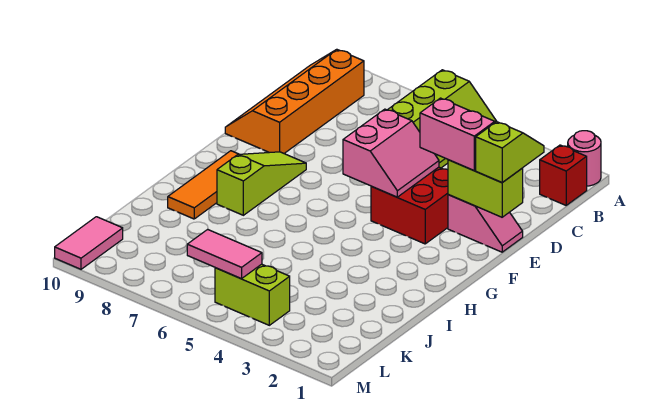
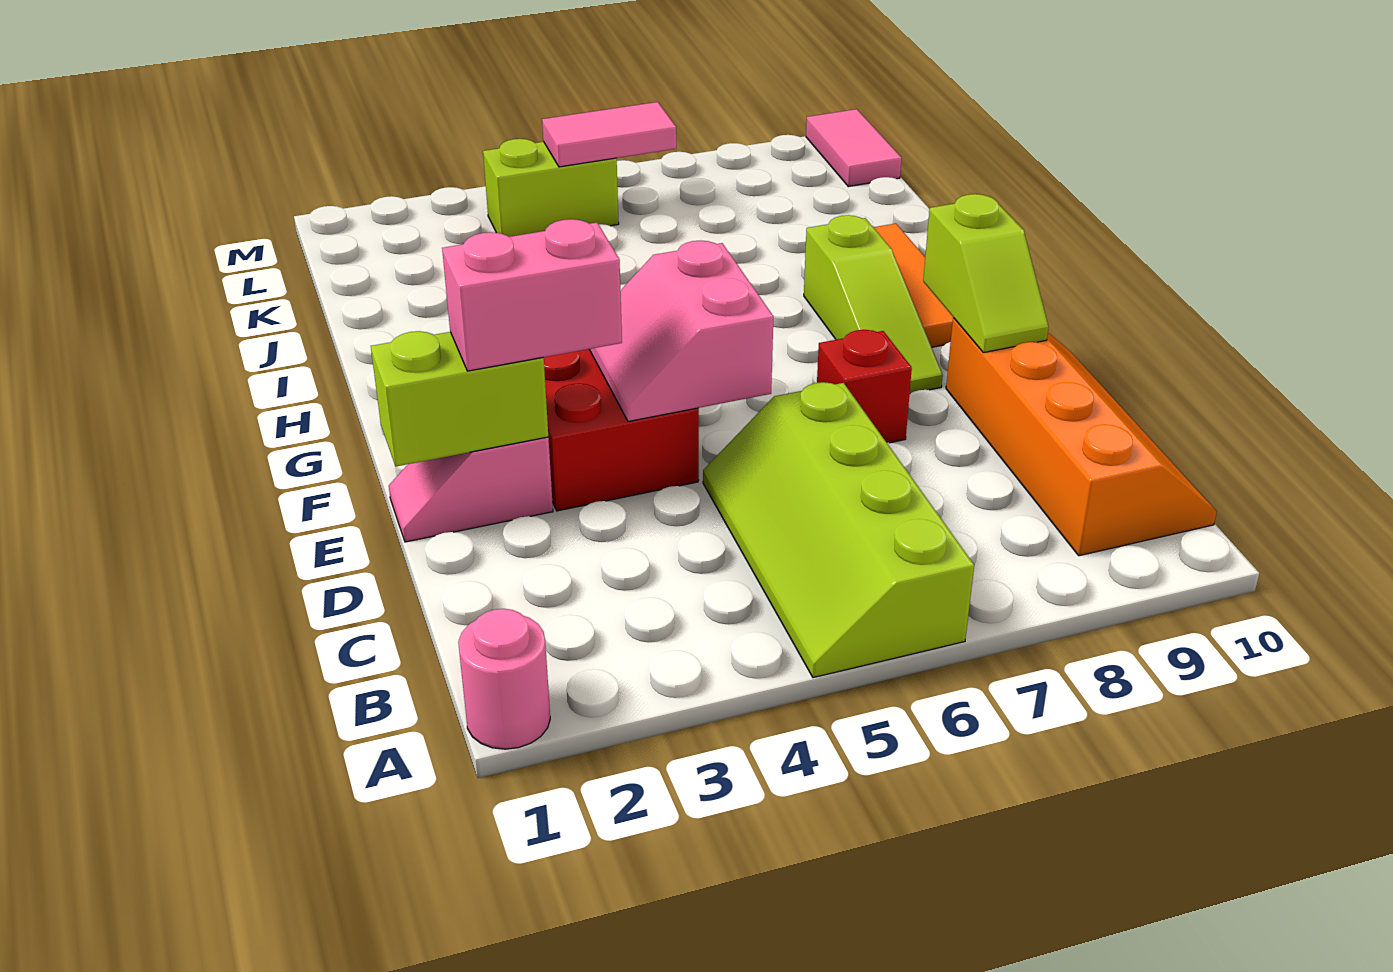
red brick B1 level 1 -> red brick E7 level 1
lime slope D1:E1 level 3 top E -> lime slope E9:F9 level 2 top F

